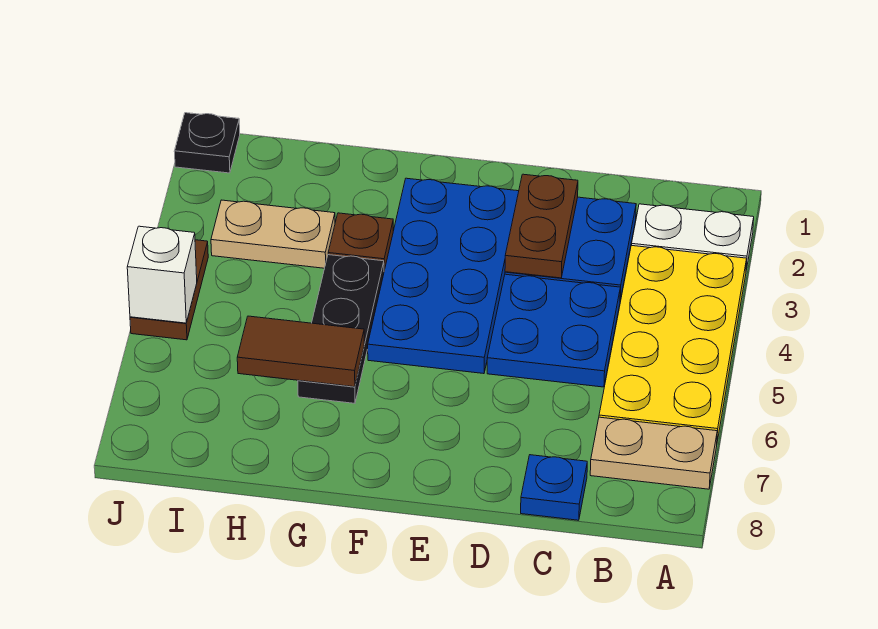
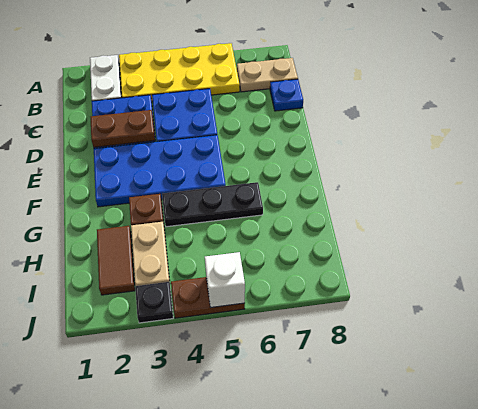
tan plate A7:B7 level 1 -> tan plate B7:B8 level 1
brown tile G6:H6 level 2 -> brown tile H2:I2 level 1
black plate J1 level 1 -> black plate J3 level 1

